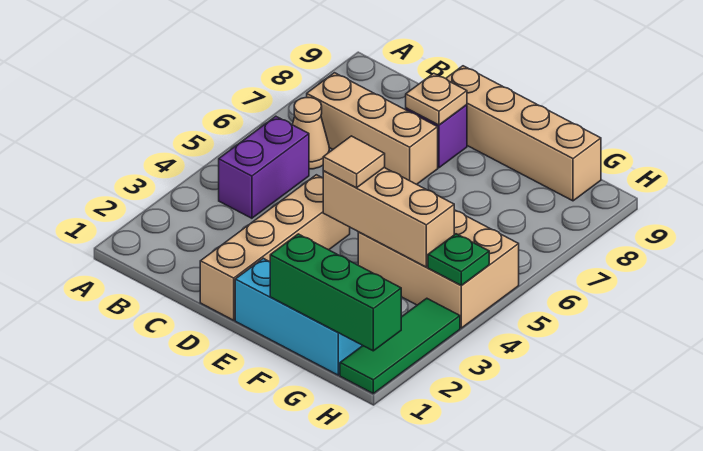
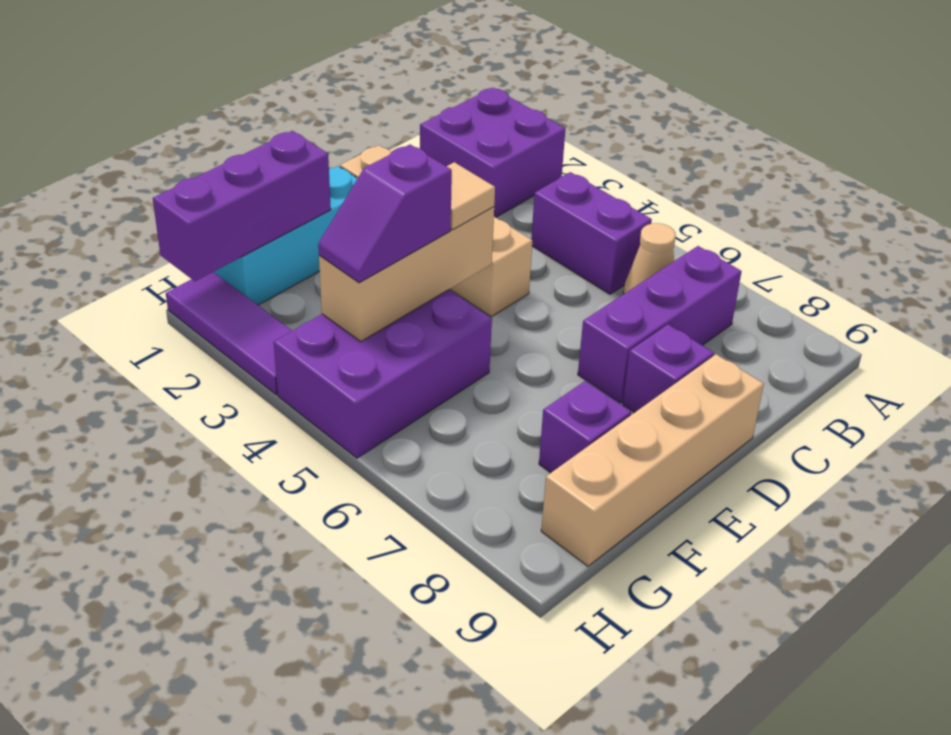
none -> purple brick A1:B2 level 1
tan brick B7:D7 level 1 -> purple brick B7:D7 level 1
tan plate D8 level 2 -> none
green brick F1:H1 level 2 -> purple brick F1:H1 level 2
tan brick F4:H5 level 1 -> purple brick F4:H5 level 1
none -> purple slope F4:G4 level 3 top F
none -> purple brick F8 level 1
green tile H1:H3 level 1 -> purple tile H1:H3 level 1
green plate H4 level 2 -> none

